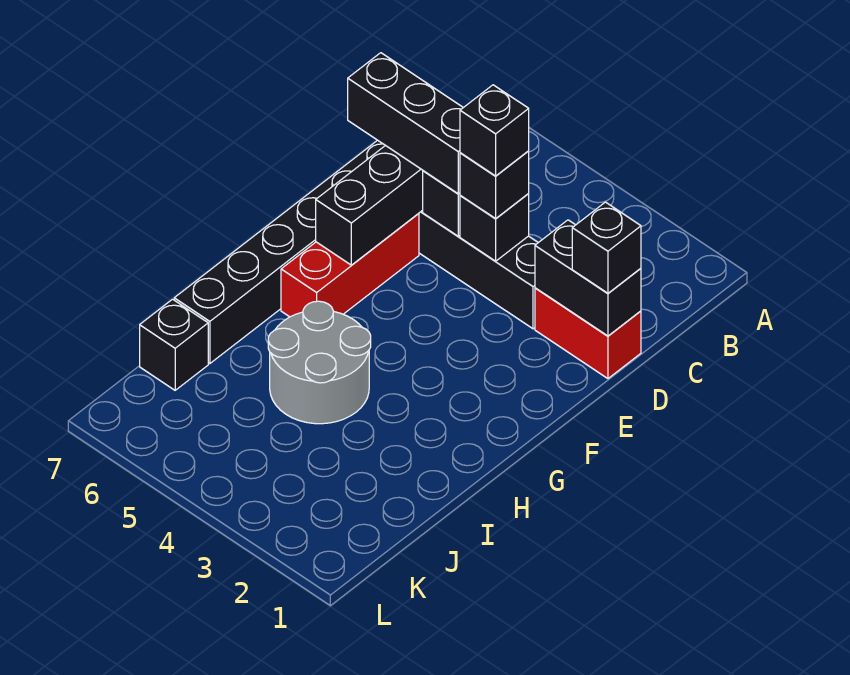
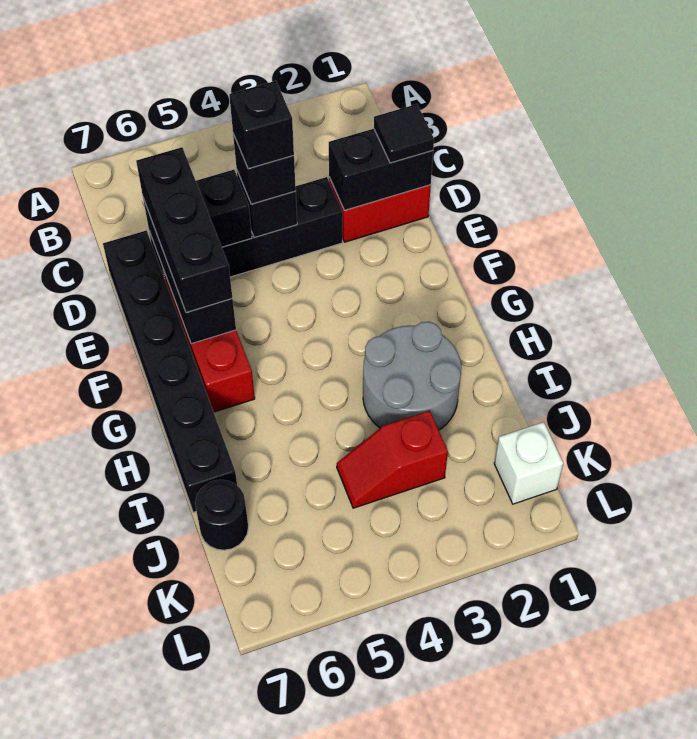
black brick D1 level 3 -> black tile D1 level 3
black brick D5:D7 level 3 -> black brick D6:F6 level 3
grey round brick H4:I5 level 1 -> grey round brick H2:I3 level 1
none -> red slope J3:J4 level 1 top 3
black brick J7 level 1 -> black round brick J7 level 1
none -> white brick K1 level 1

